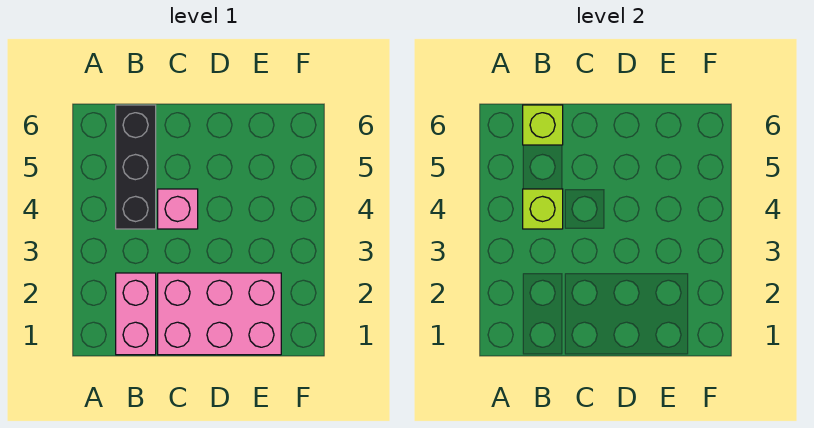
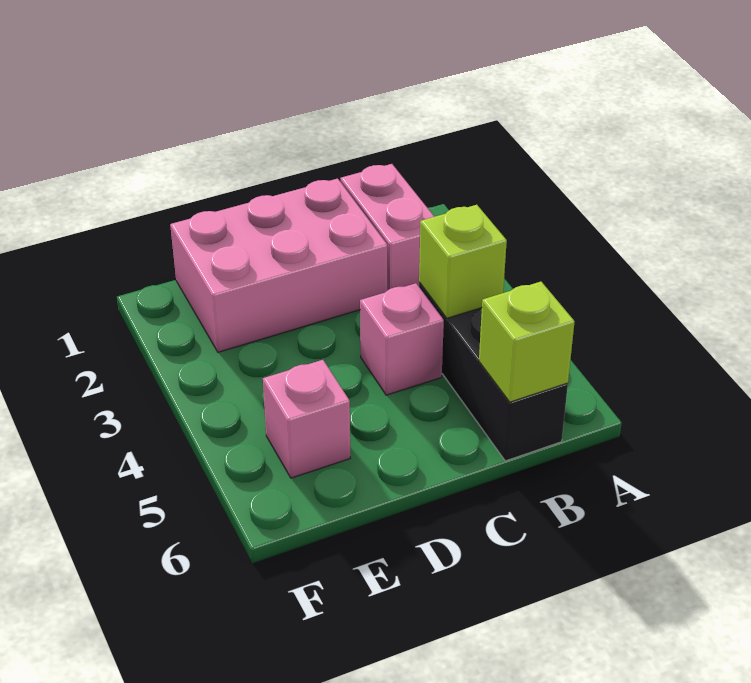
none -> pink brick E5 level 1

